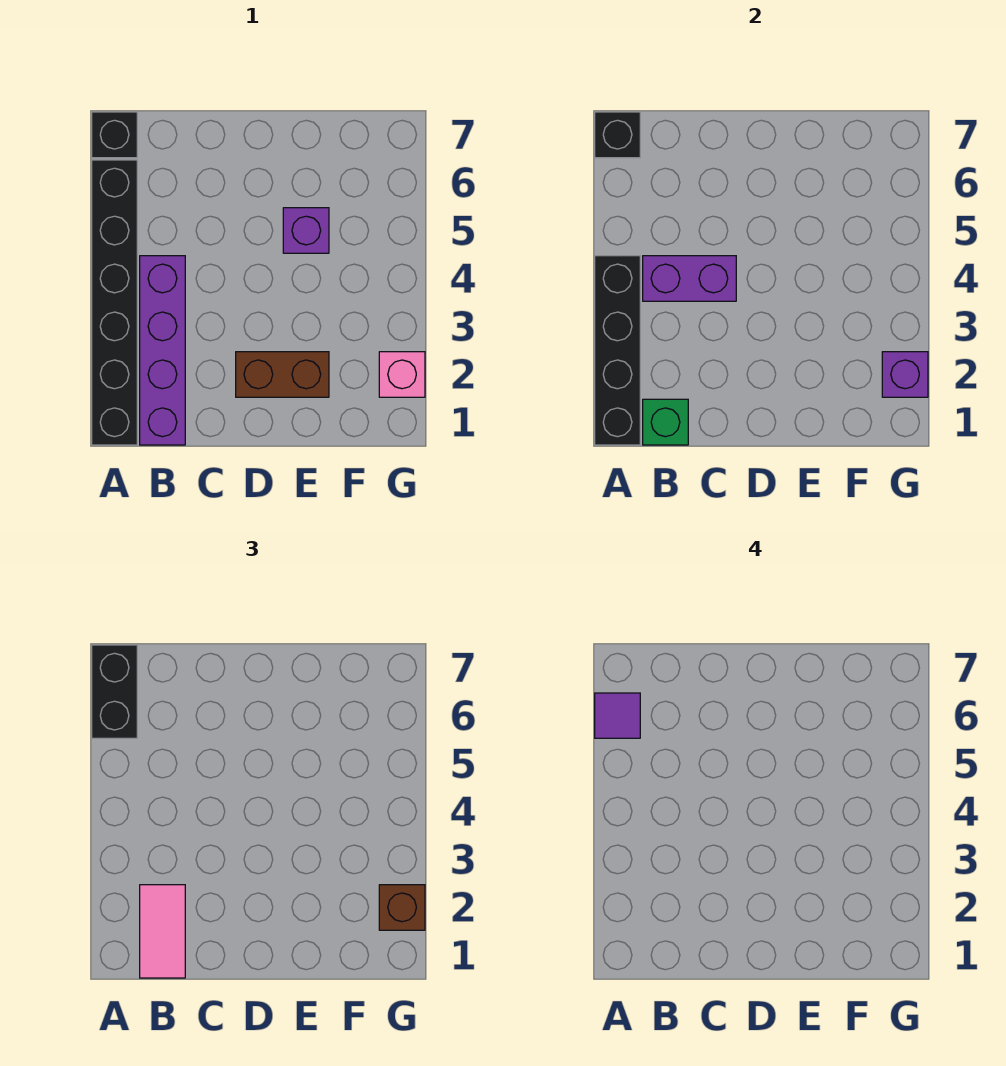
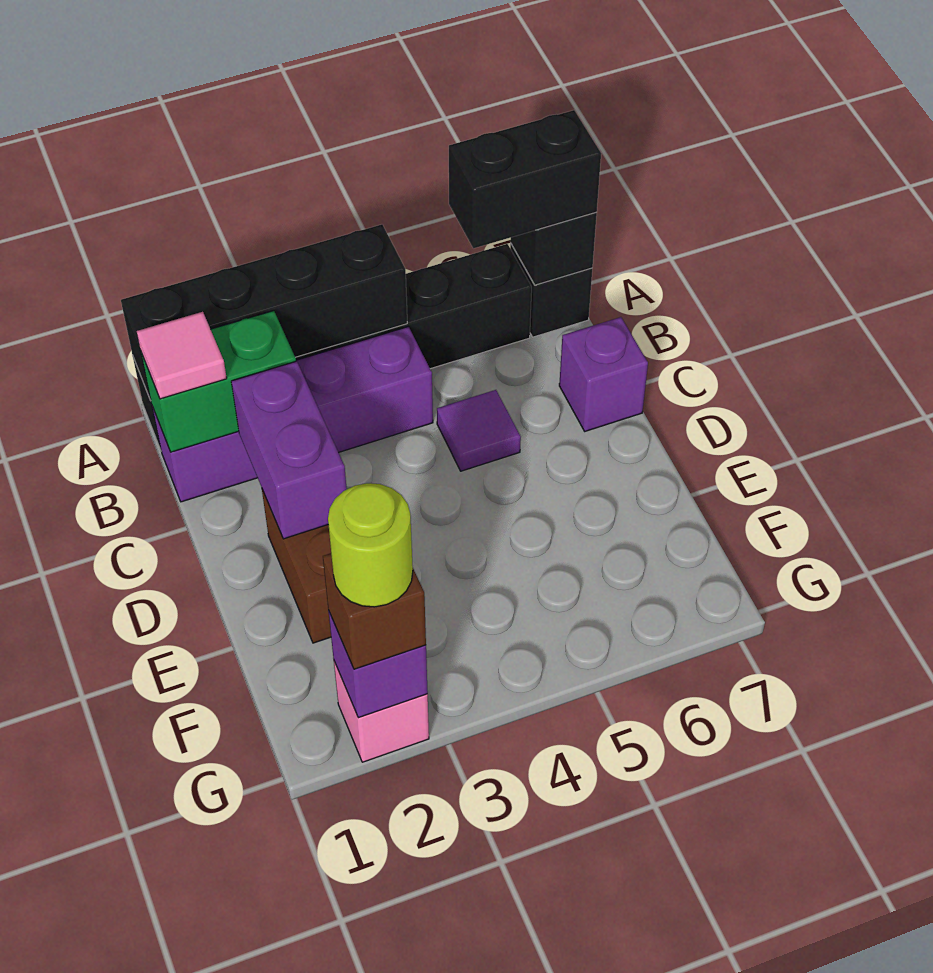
purple tile A6 level 4 -> purple tile C5 level 1
green brick B1 level 2 -> green brick B1:B2 level 2
pink tile B1:B2 level 3 -> pink tile B1 level 3
purple brick B4:C4 level 2 -> purple brick C2:D2 level 2
purple brick E5 level 1 -> purple brick C7 level 1
none -> lime round brick G2 level 4

